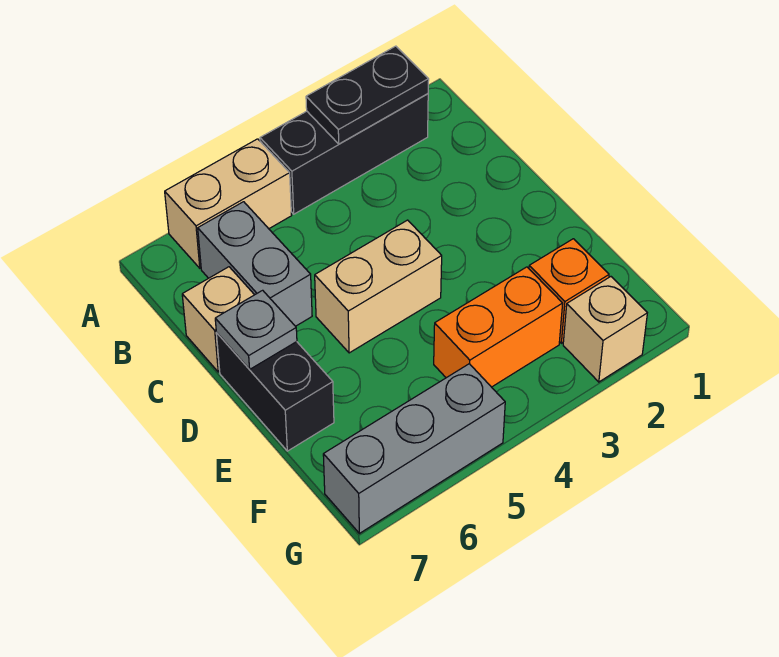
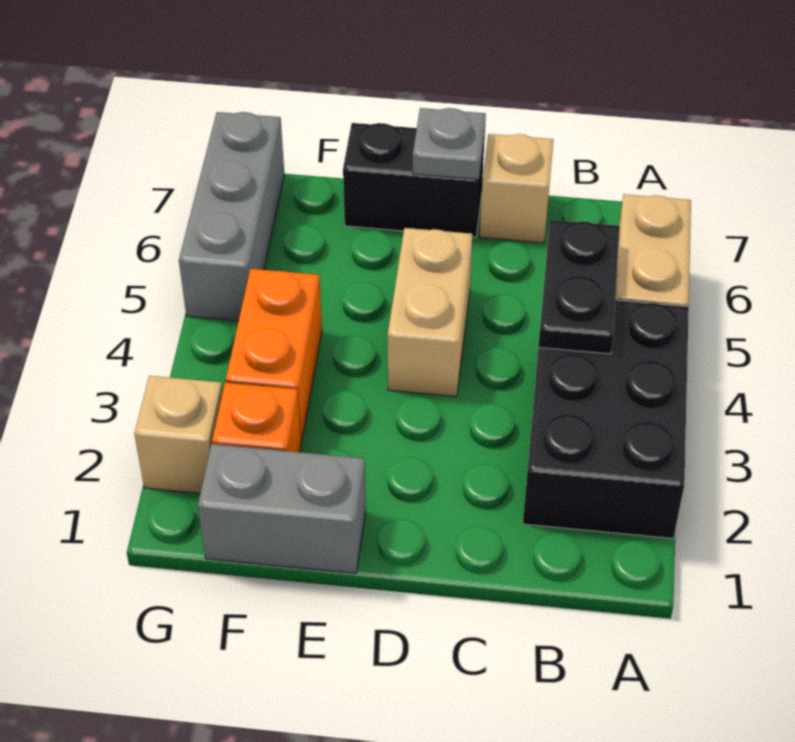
black brick A2:A4 level 1 -> black brick A2:B4 level 1
black plate A2:A3 level 2 -> black plate B4:B5 level 2
grey brick B6:C6 level 1 -> grey brick E1:F1 level 1

